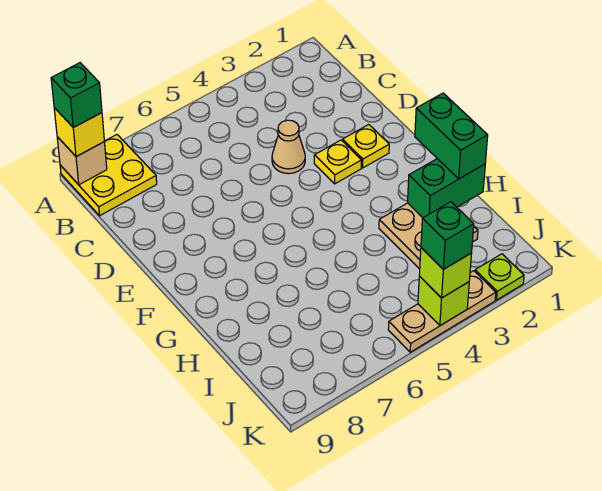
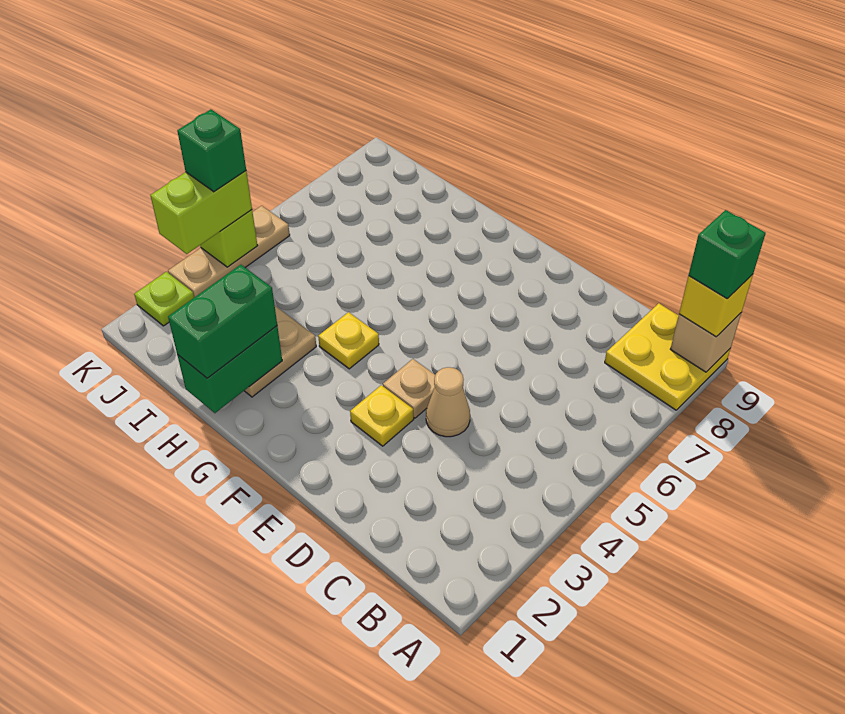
yellow plate E2 level 1 -> yellow plate G4 level 1
none -> tan plate E4 level 1
green brick G1:H1 level 3 -> green brick H1:H2 level 3
lime brick K4 level 3 -> lime brick K3:K4 level 3

